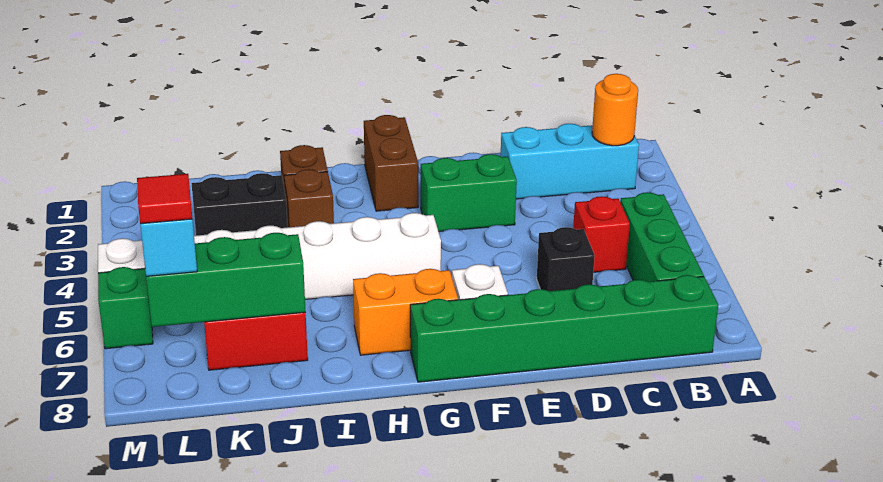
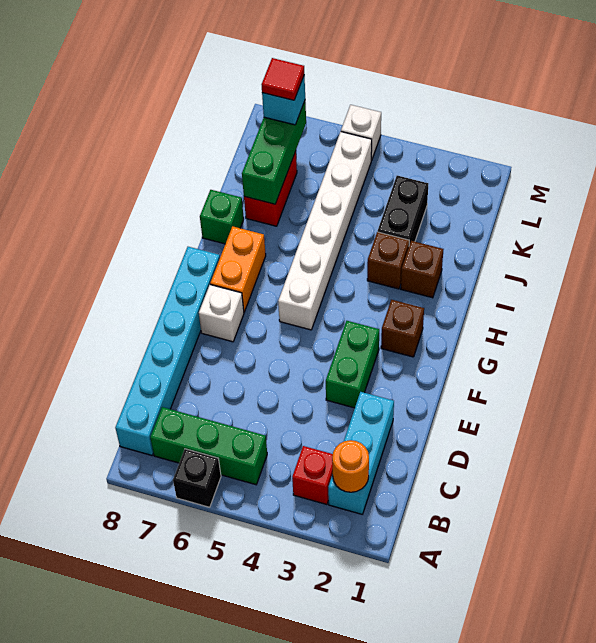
green brick B8:G8 level 1 -> cyan brick B8:G8 level 1
red brick C5 level 1 -> red brick B3 level 1
black brick D6 level 1 -> black brick A6 level 1
brown brick G1:G2 level 1 -> brown brick G2 level 1
green brick M6 level 1 -> green brick I8 level 1

